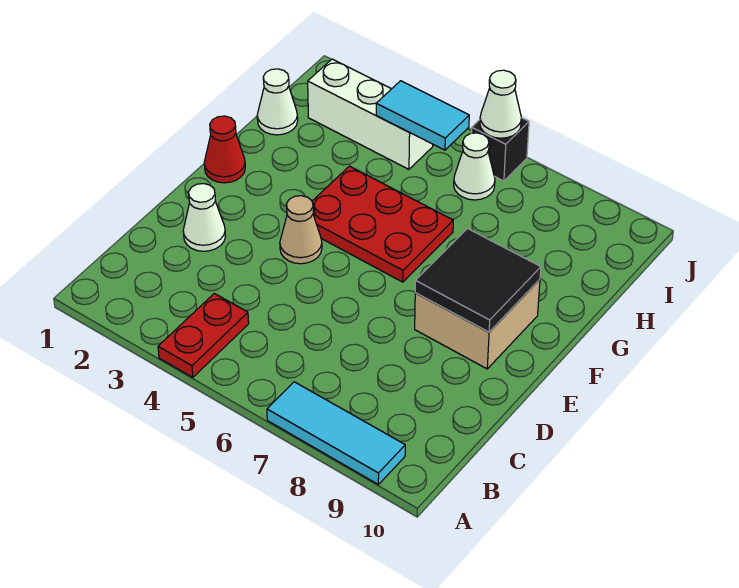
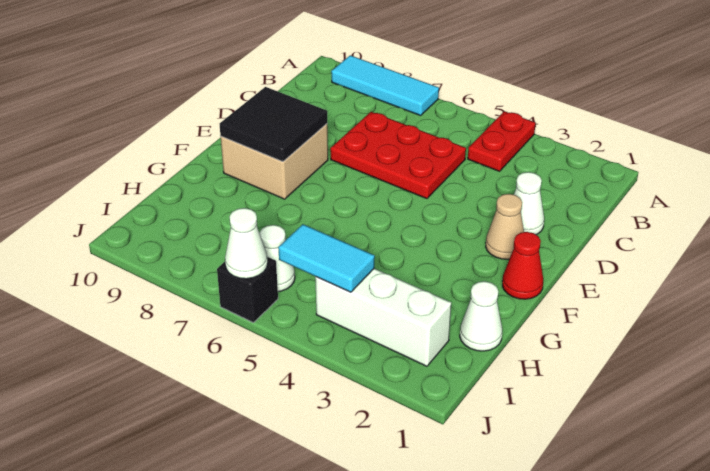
tan cone E4 level 1 -> tan cone E2 level 1
red plate F4:G6 level 1 -> red plate C5:D7 level 1

